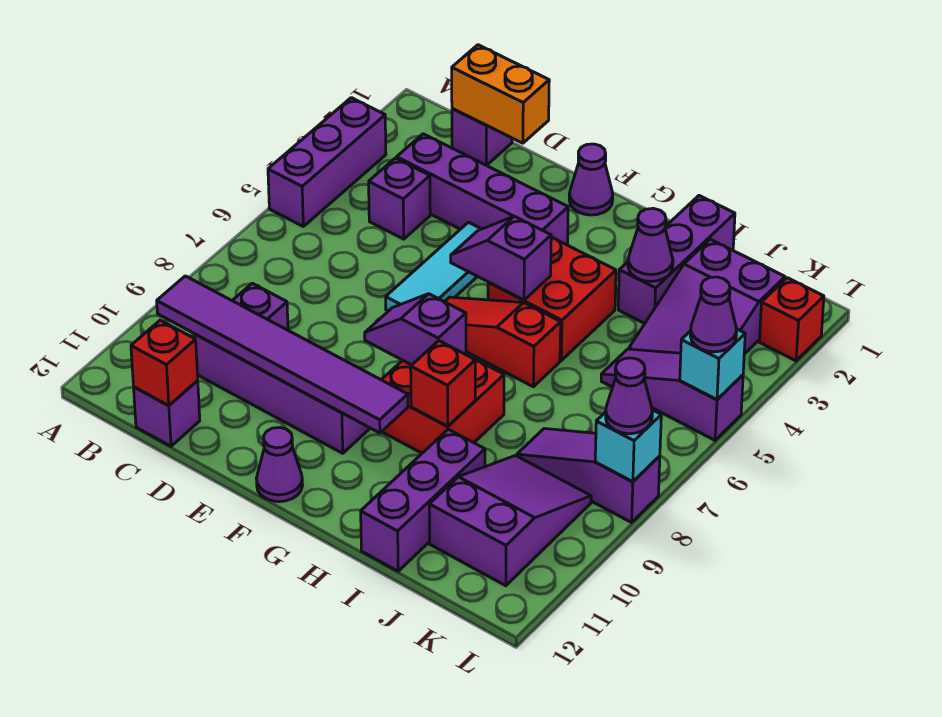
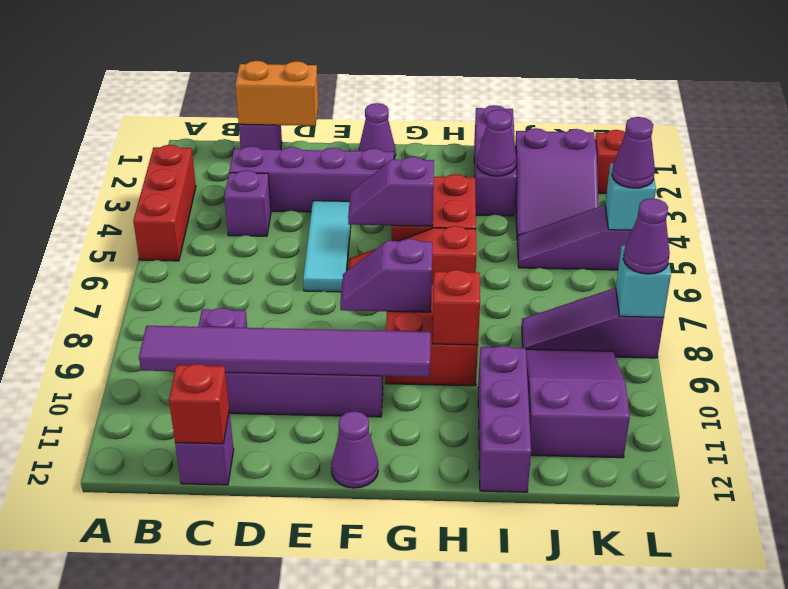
purple brick A3:A5 level 1 -> red brick A3:A5 level 1

